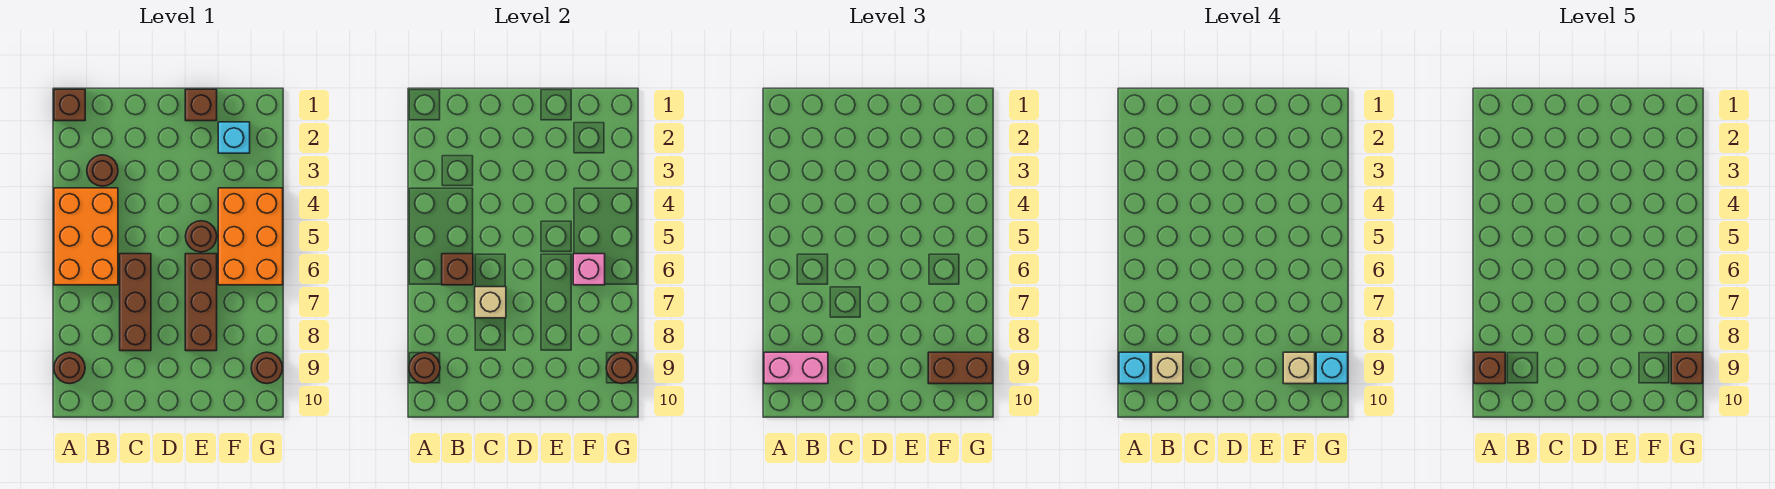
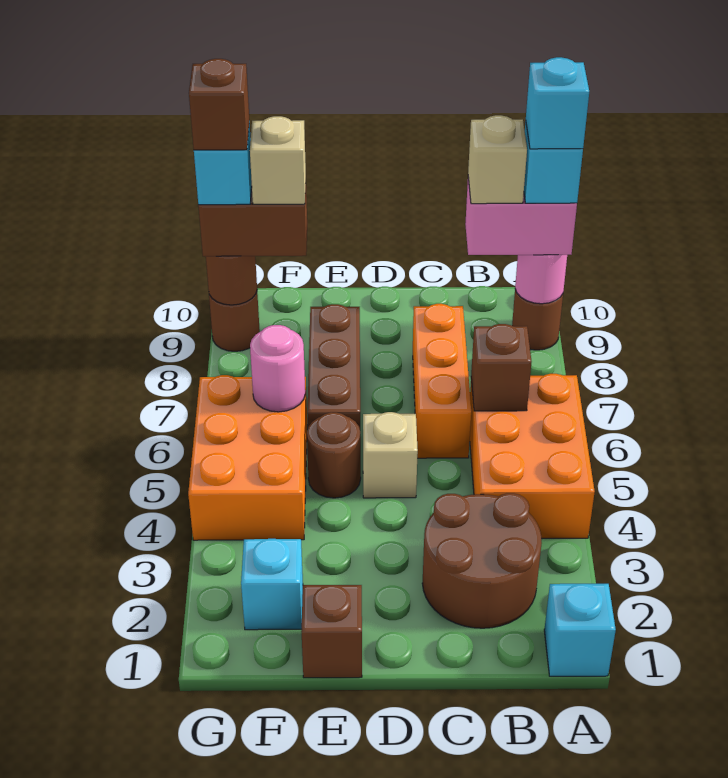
brown brick A1 level 1 -> cyan brick A1 level 1
brown round brick A9 level 2 -> pink round brick A9 level 2
brown brick A9 level 5 -> cyan brick A9 level 5
brown round brick B3 level 1 -> brown round brick B2:C3 level 1
brown brick C6:C8 level 1 -> orange brick C6:C8 level 1
tan brick C7 level 2 -> tan brick D5 level 1
pink brick F6 level 2 -> pink round brick F6 level 2

